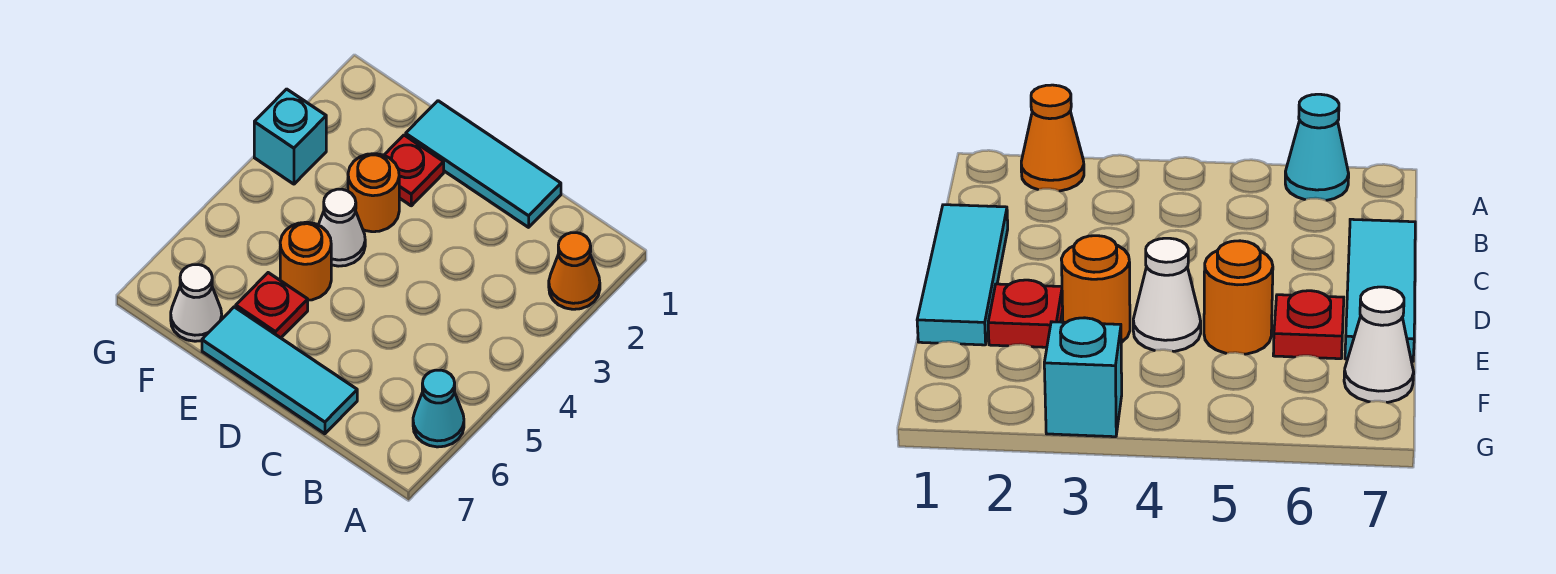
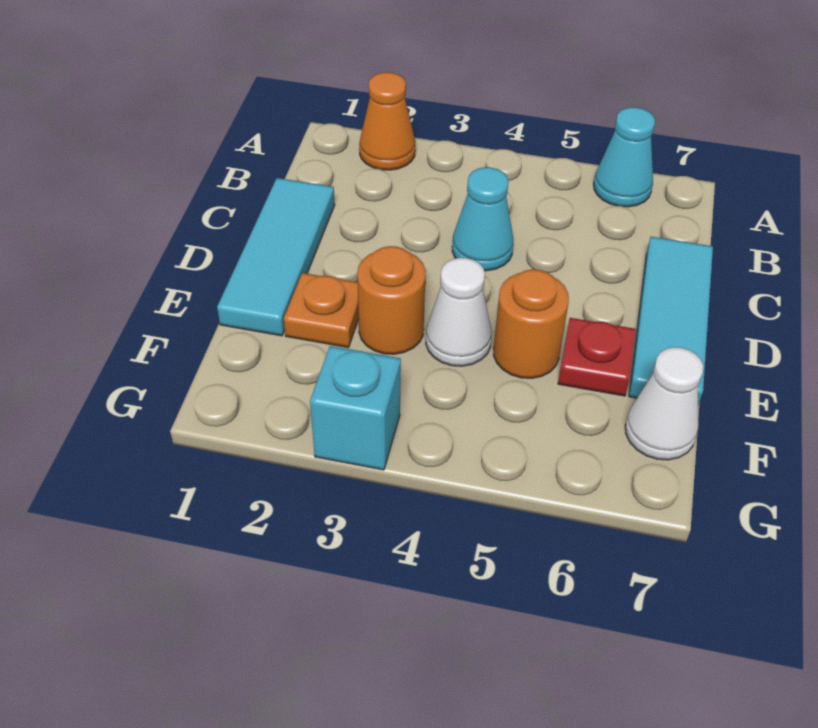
none -> cyan cone C4 level 1
red plate E2 level 1 -> orange plate E2 level 1

